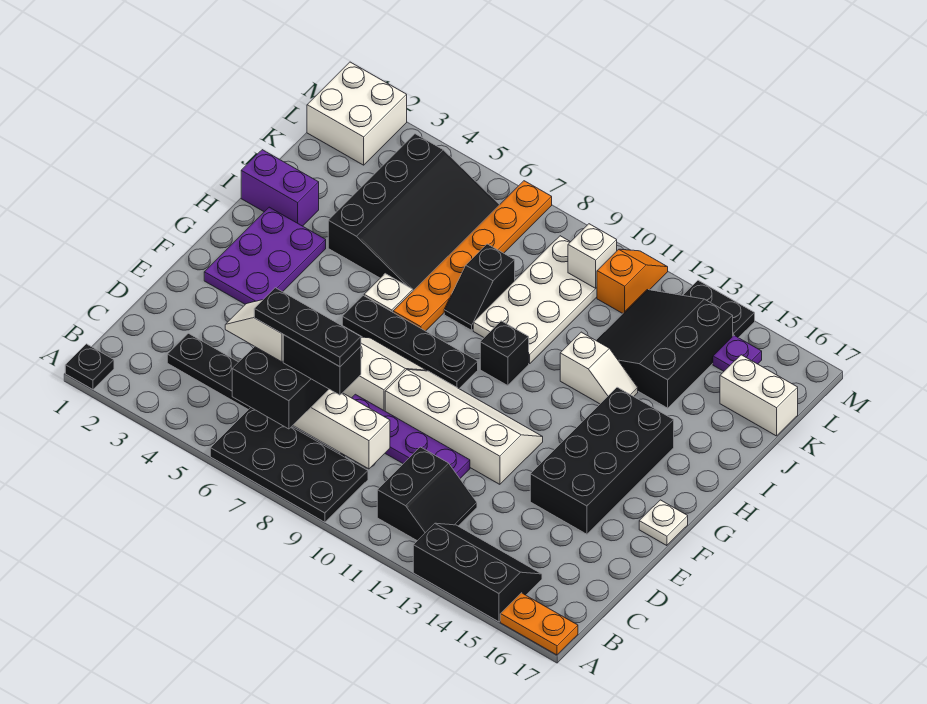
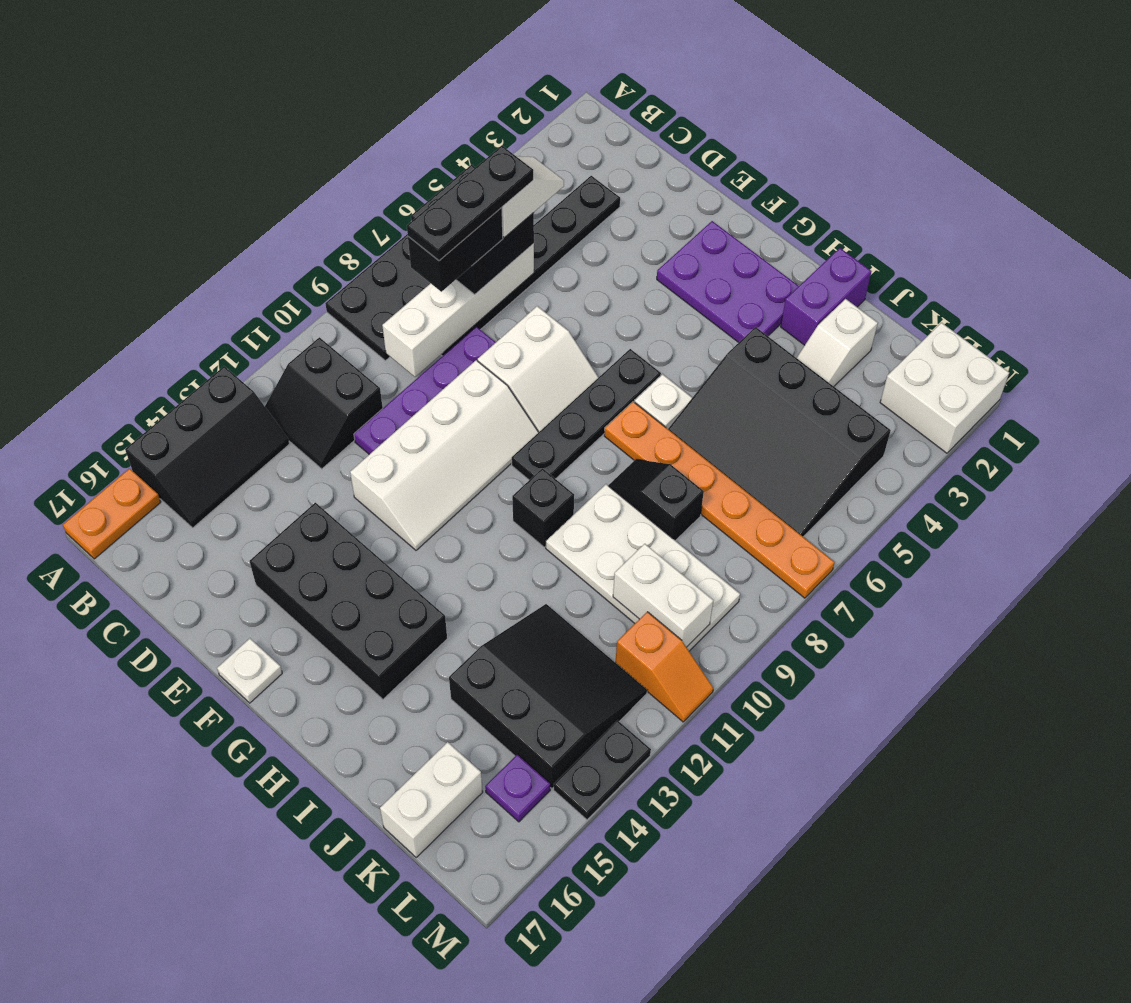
black plate A1 level 1 -> none
white slope I12:I13 level 1 top 12 -> white slope J2:J3 level 1 top 2
white brick L10 level 2 -> white brick K10:L10 level 2

